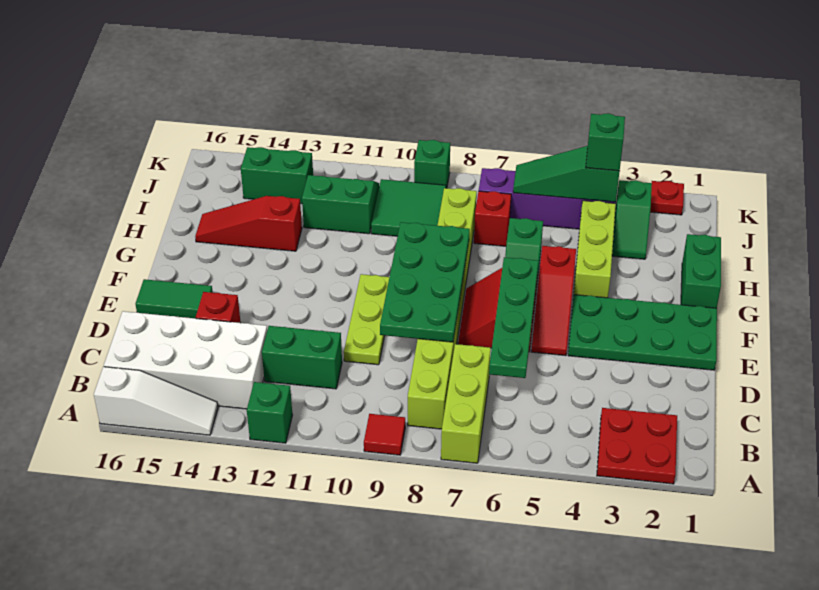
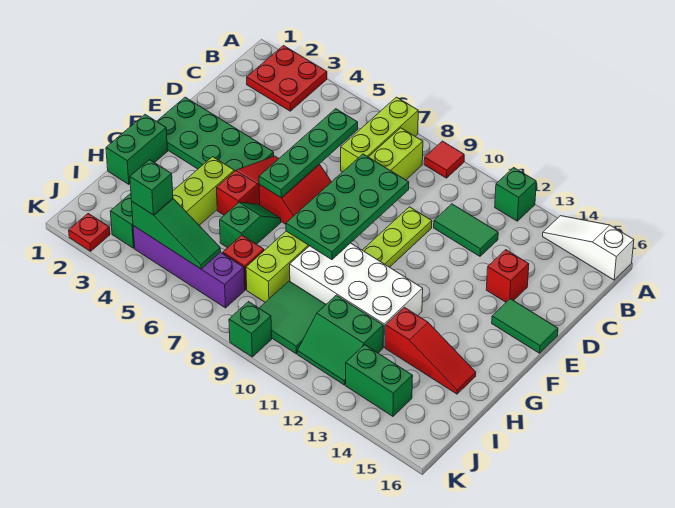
white brick B13:C16 level 1 -> white brick G9:H12 level 1
green brick C11:C12 level 1 -> green tile C11:C12 level 1

